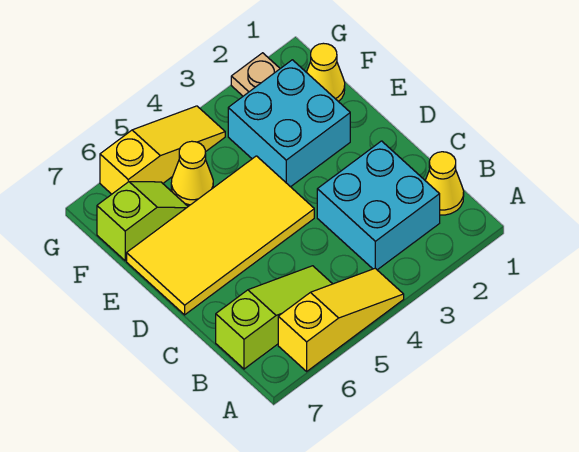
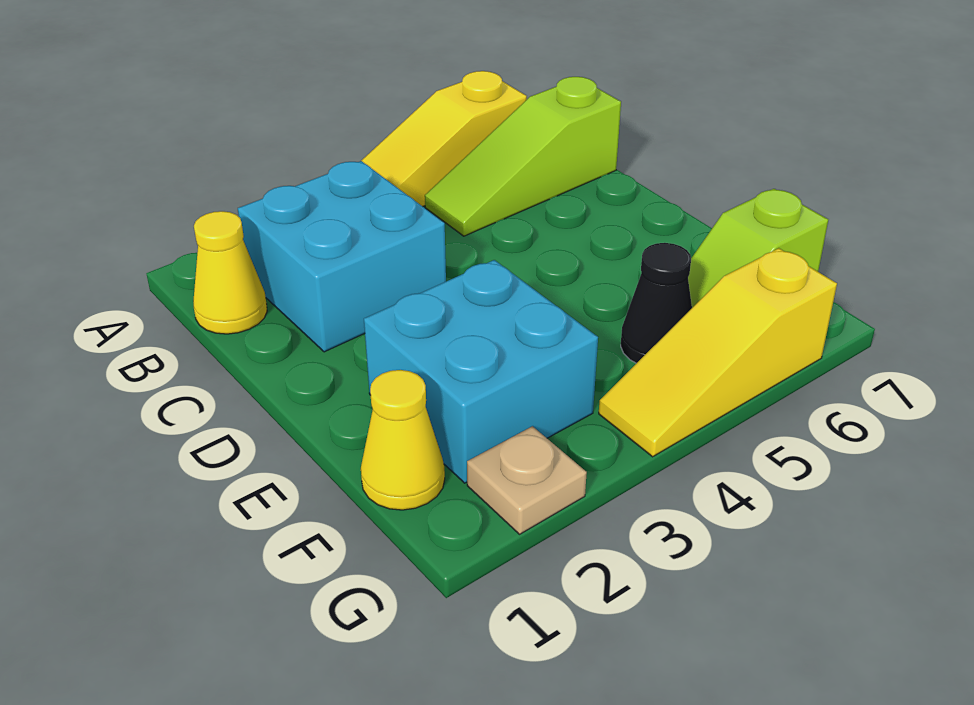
yellow tile D4:E7 level 1 -> none
yellow cone F5 level 1 -> black cone F5 level 1

